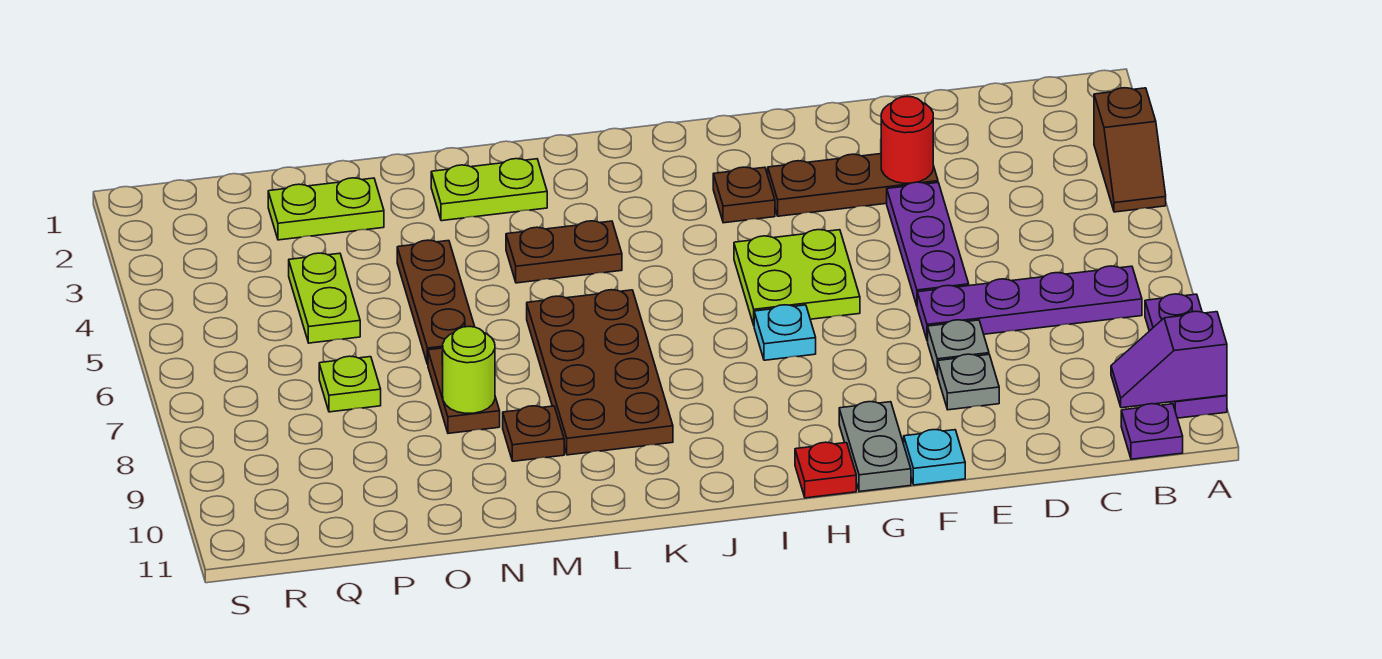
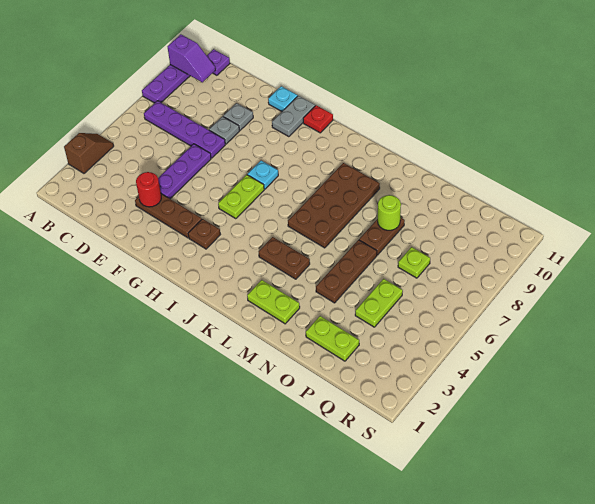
lime plate G5:H6 level 1 -> lime plate H5:H6 level 1
brown plate M9 level 1 -> none

